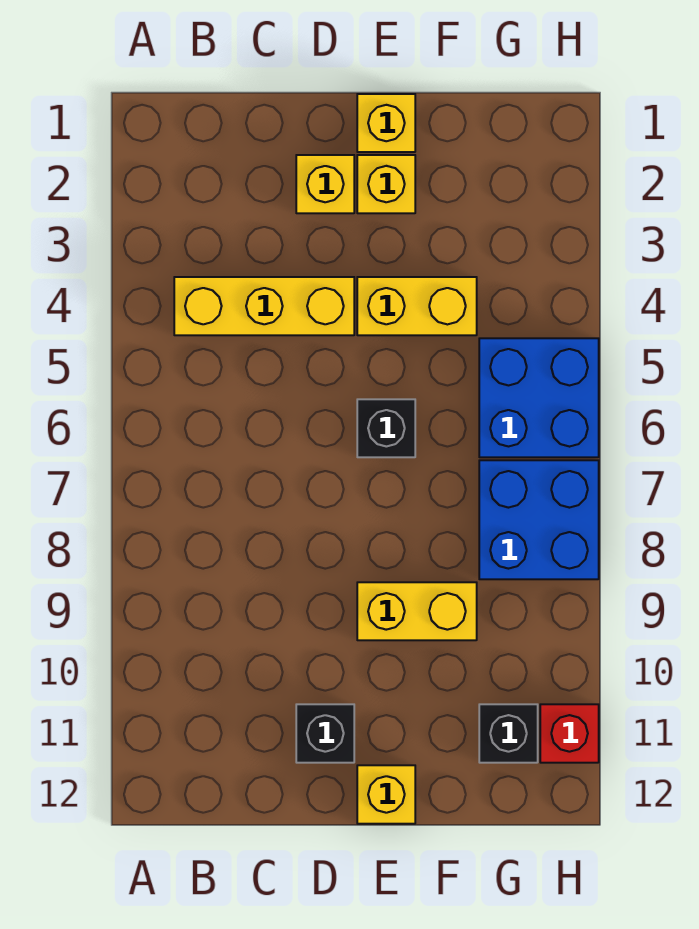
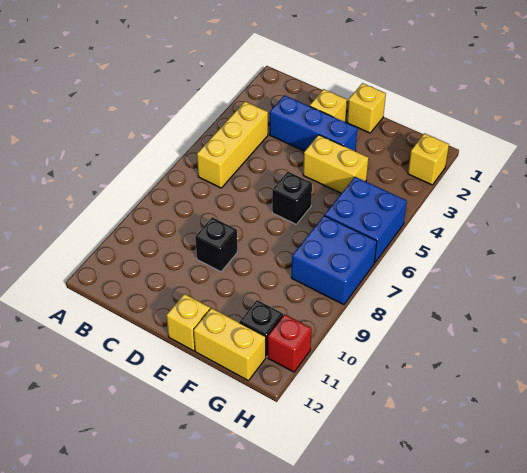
yellow brick B4:D4 level 1 -> yellow brick B4:B6 level 1
none -> blue brick C3:E3 level 1
black brick D11 level 1 -> black brick D9 level 1
yellow brick E2 level 1 -> yellow brick H2 level 1
yellow brick E9:F9 level 1 -> yellow brick F12:G12 level 1

